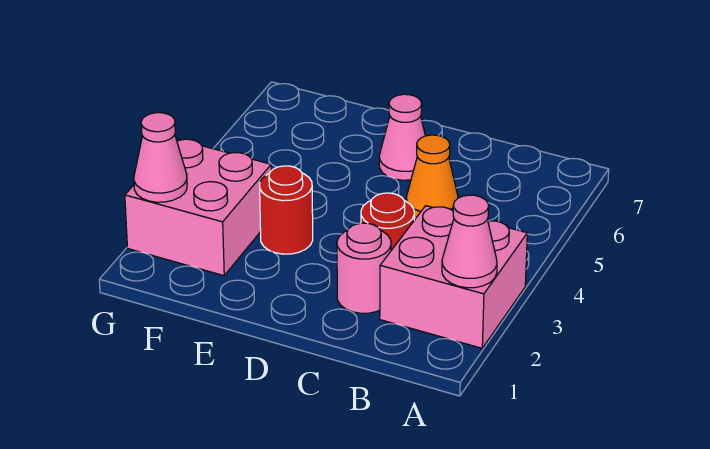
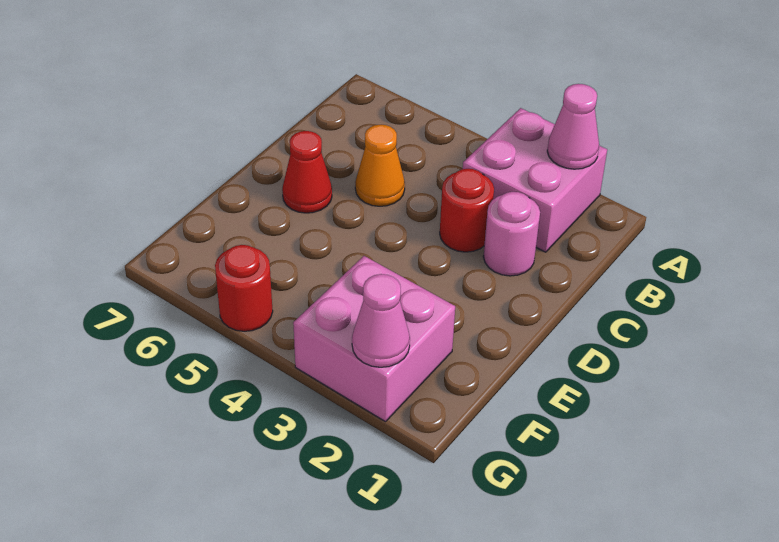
pink cone D6 level 1 -> red cone D6 level 1
red round brick E3 level 1 -> red round brick G5 level 1

